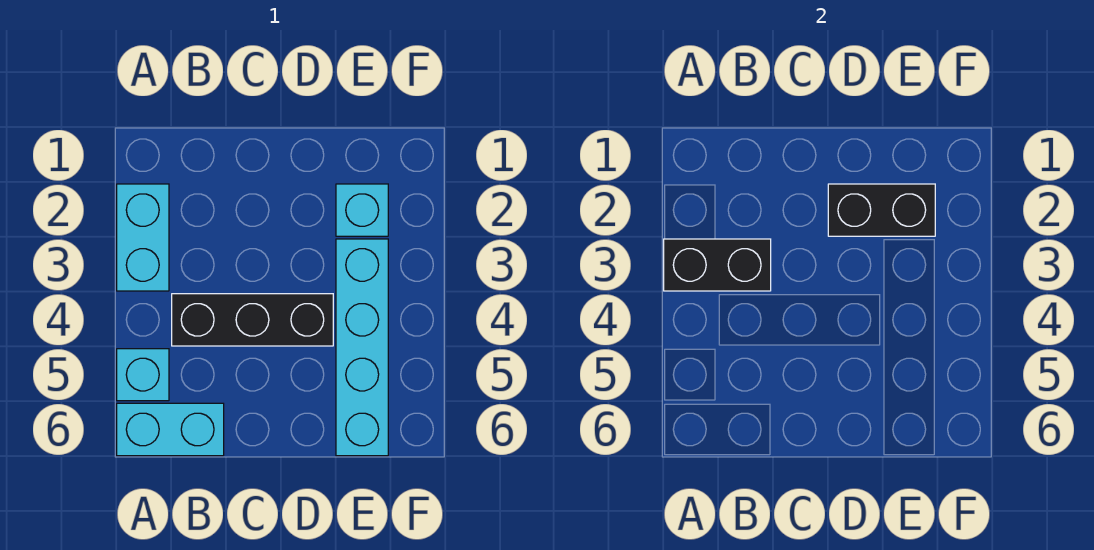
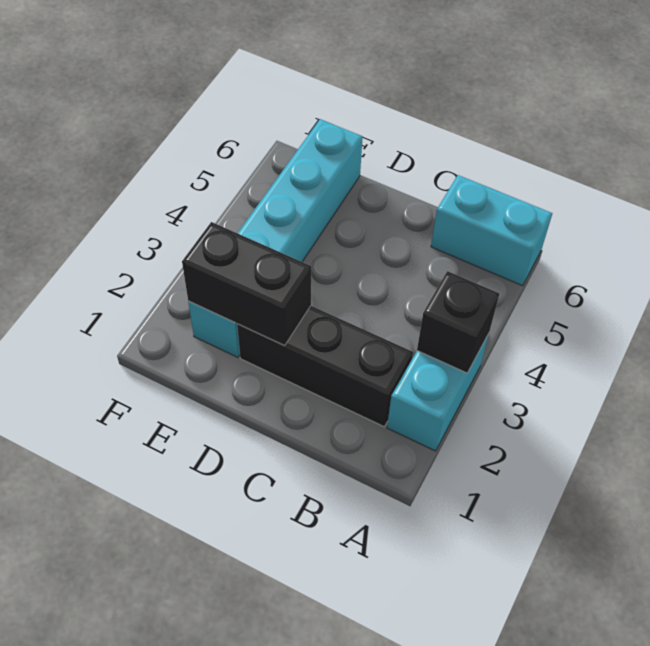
black brick A3:B3 level 2 -> black brick A3 level 2
cyan brick A5 level 1 -> none
black brick B4:D4 level 1 -> black brick B2:D2 level 1

